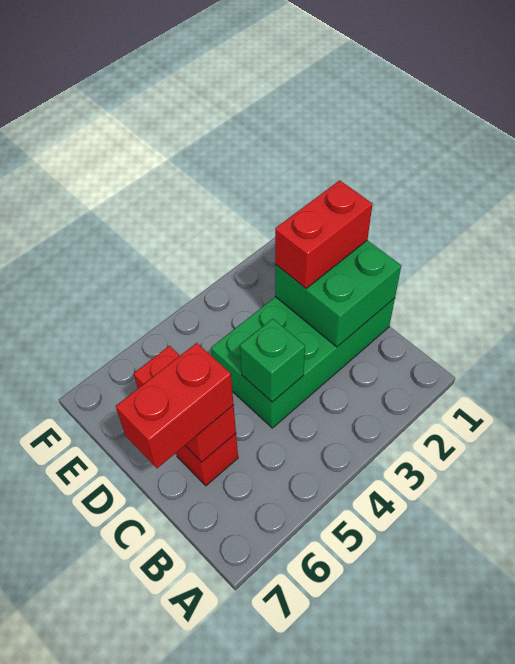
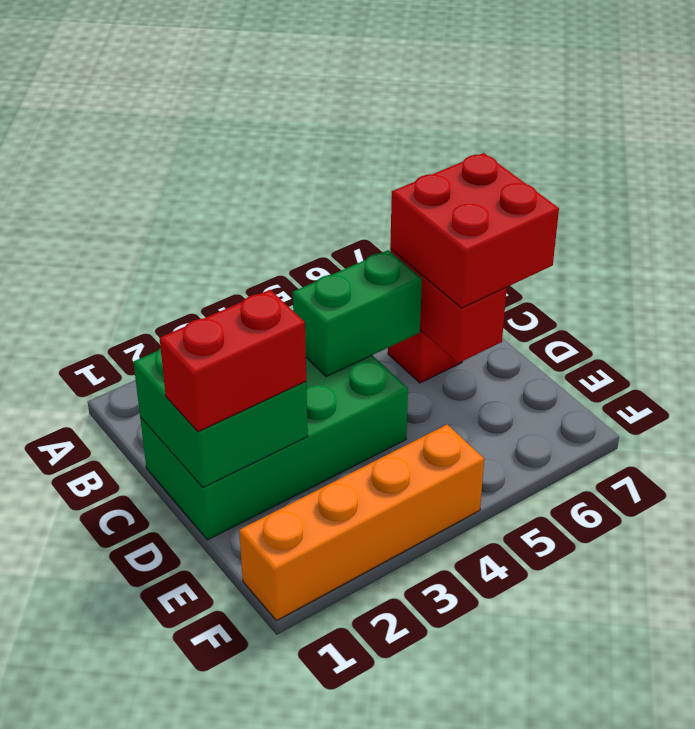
green brick C4 level 2 -> green brick C4:C5 level 2
red brick C6:C7 level 3 -> red brick C6:D7 level 3
none -> orange brick F1:F4 level 1

